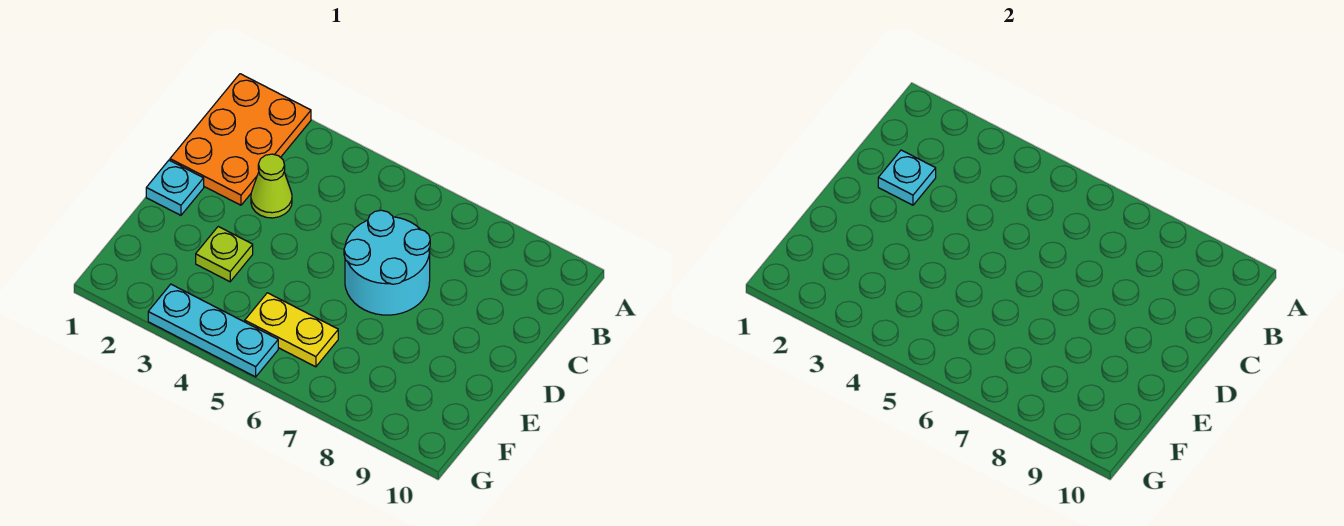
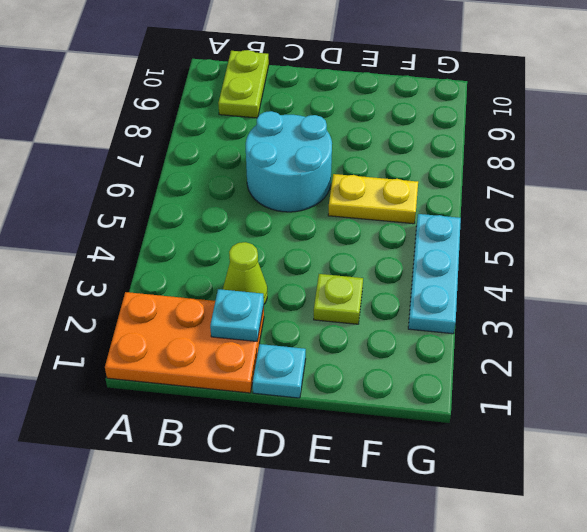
none -> lime plate B9:B10 level 1
yellow plate F5:F6 level 1 -> yellow plate E6:F6 level 1

